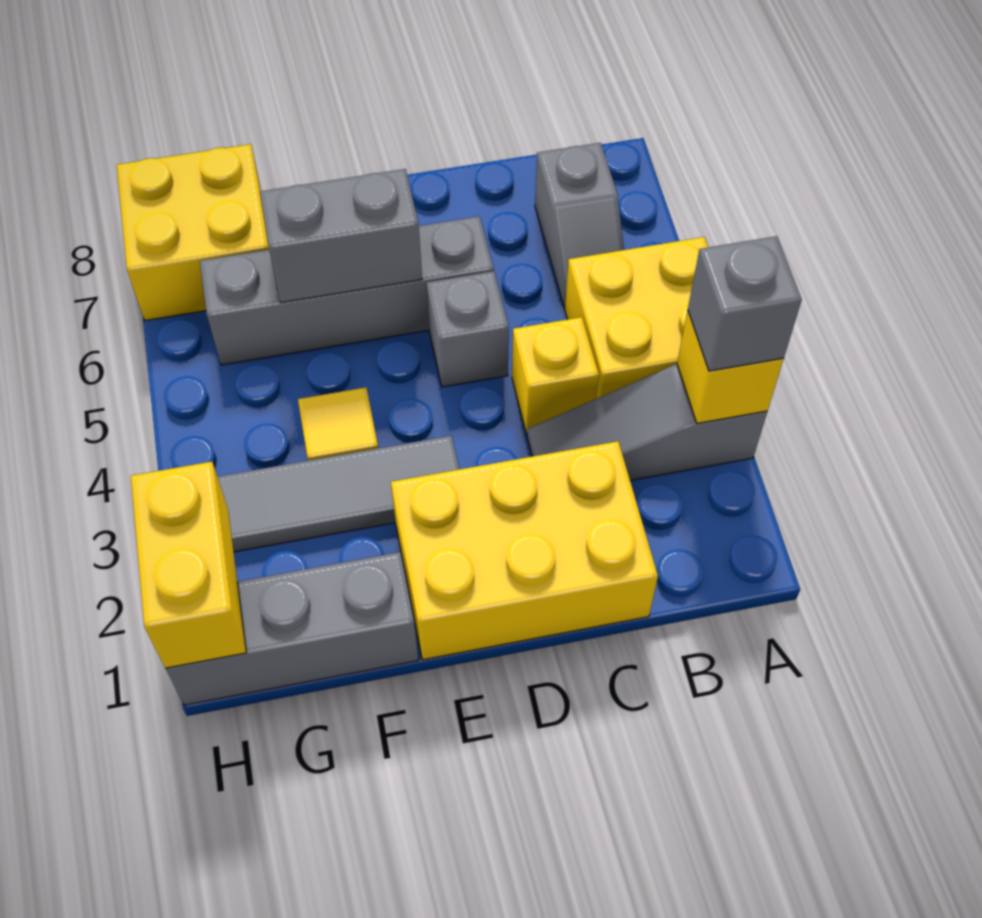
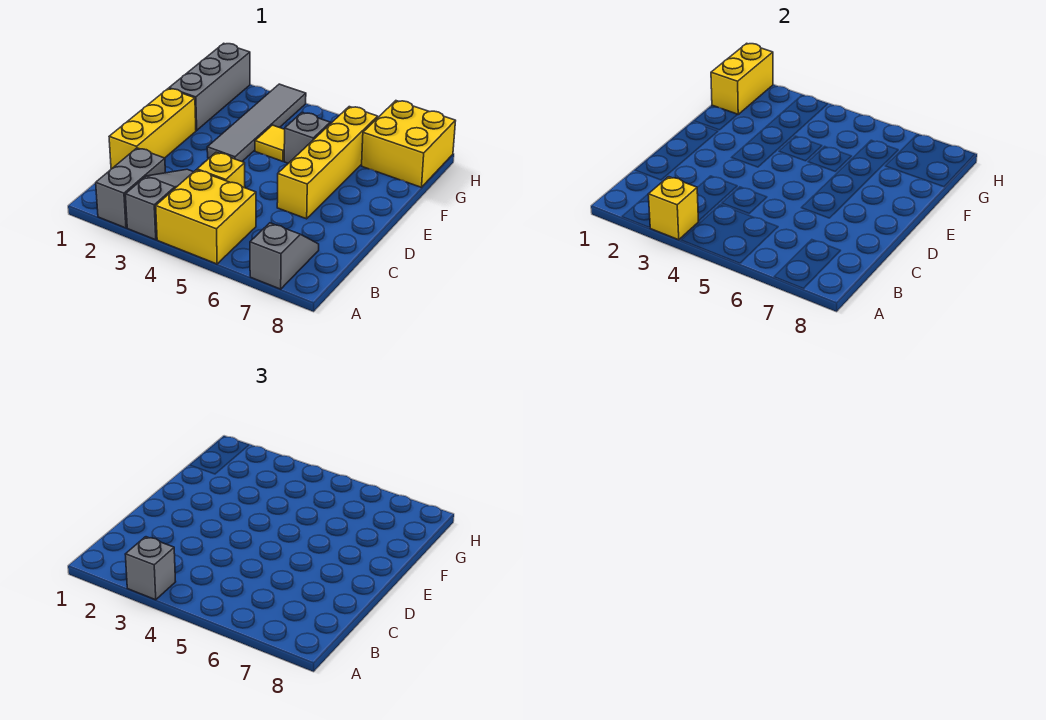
grey slope B6:B7 level 1 top 7 -> grey slope A7:B7 level 1 top A
yellow brick C1:E2 level 1 -> yellow brick C1:E1 level 1
grey brick D5 level 1 -> grey brick F5 level 1
grey brick D6:G6 level 1 -> yellow brick D6:G6 level 1
grey brick E6:F6 level 2 -> grey brick A2:B2 level 1
yellow brick H1:H2 level 2 -> yellow brick G1:H1 level 2

